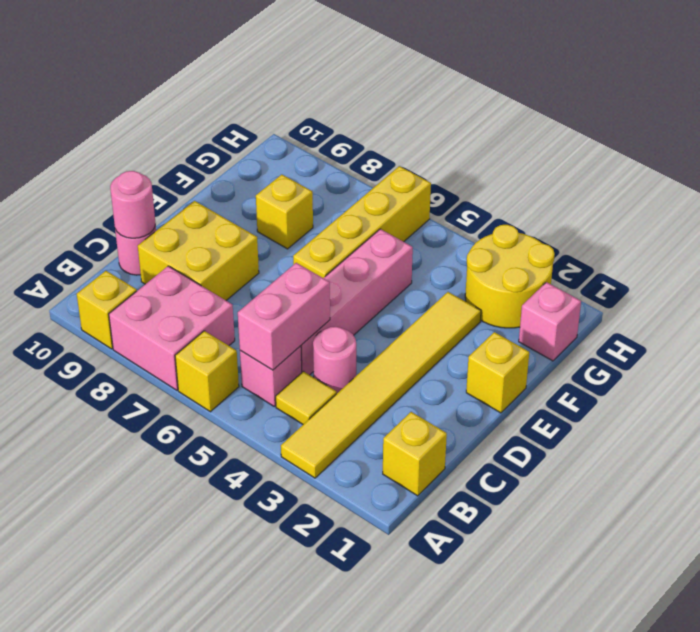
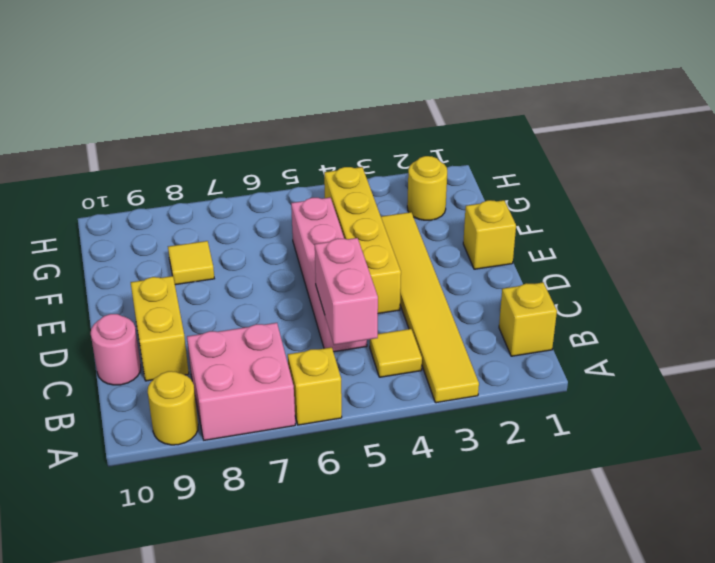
yellow brick A9 level 1 -> yellow round brick A9 level 1
pink brick B5 level 1 -> none
pink round brick C4 level 1 -> none
yellow brick C8:D9 level 1 -> yellow brick C9:D9 level 1
pink round brick C10 level 2 -> none
yellow brick E6:H6 level 1 -> yellow brick D4:G4 level 1
yellow brick F8 level 1 -> yellow tile F8 level 1
pink brick G1 level 1 -> none
yellow round brick G2:H3 level 1 -> yellow round brick G2 level 1

